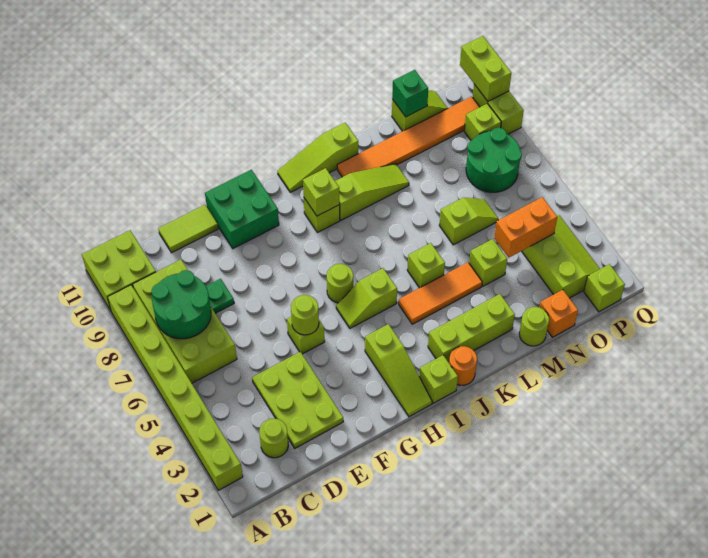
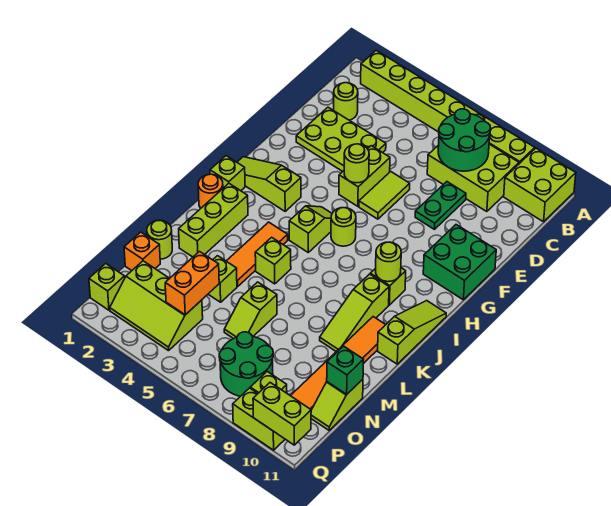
lime brick B6:C9 level 1 -> lime brick B7:C9 level 1
green plate D8 level 1 -> green plate D8:E8 level 1
lime tile D11:E11 level 1 -> lime tile E6:F6 level 1
lime brick F5 level 1 -> lime brick E5:F5 level 1
lime brick I9 level 2 -> lime round brick I9 level 2

